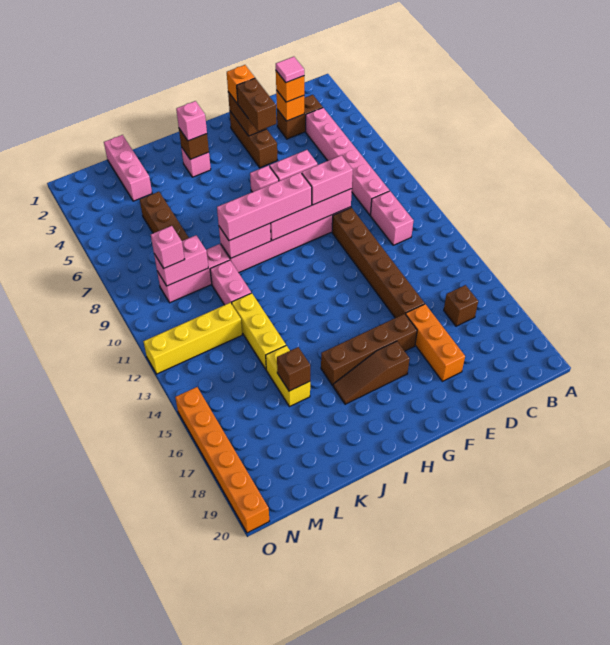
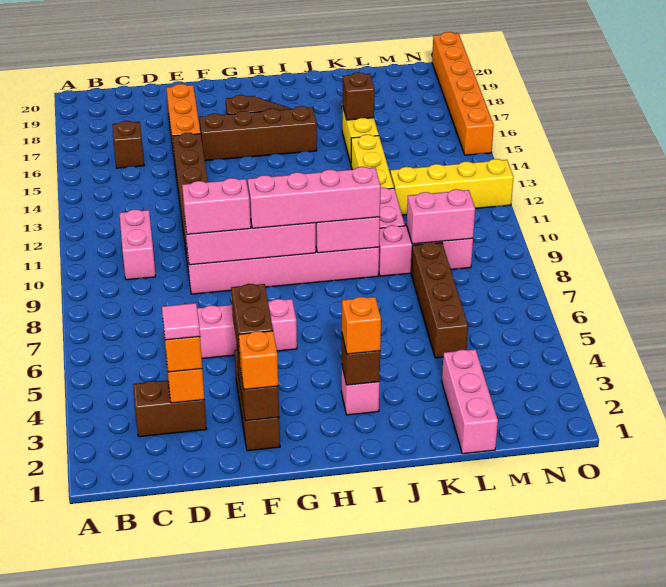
pink brick C4:C9 level 1 -> none
pink brick I3 level 3 -> orange brick I3 level 3
pink brick M9 level 3 -> none

